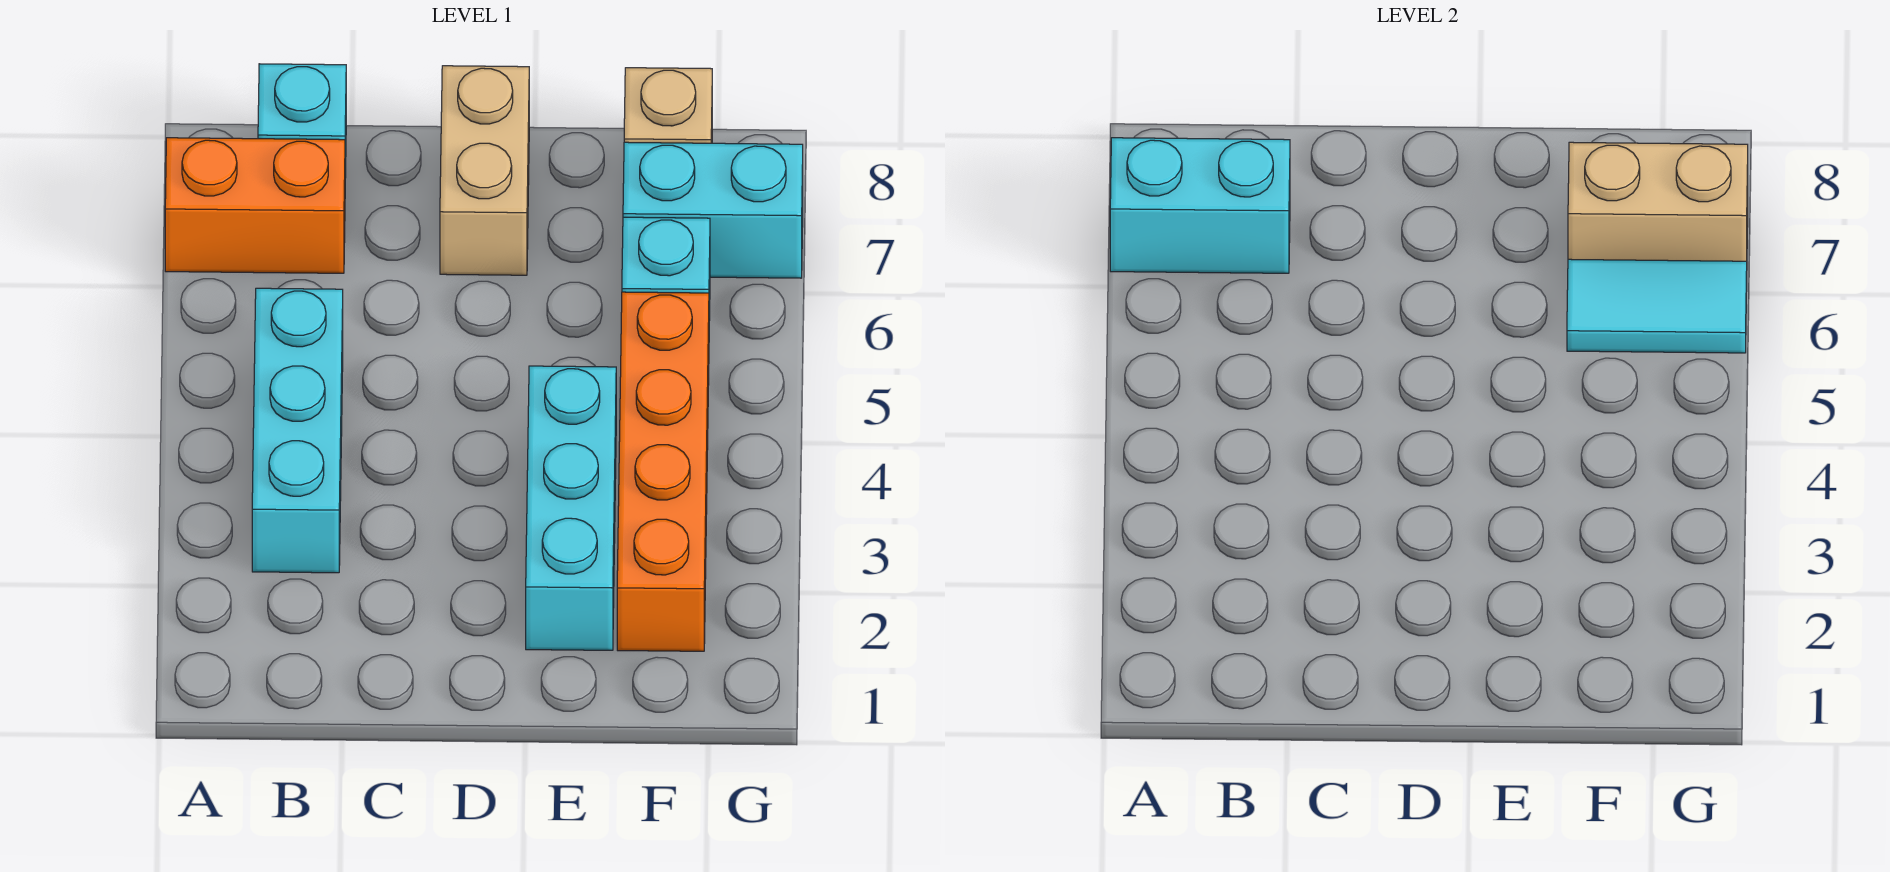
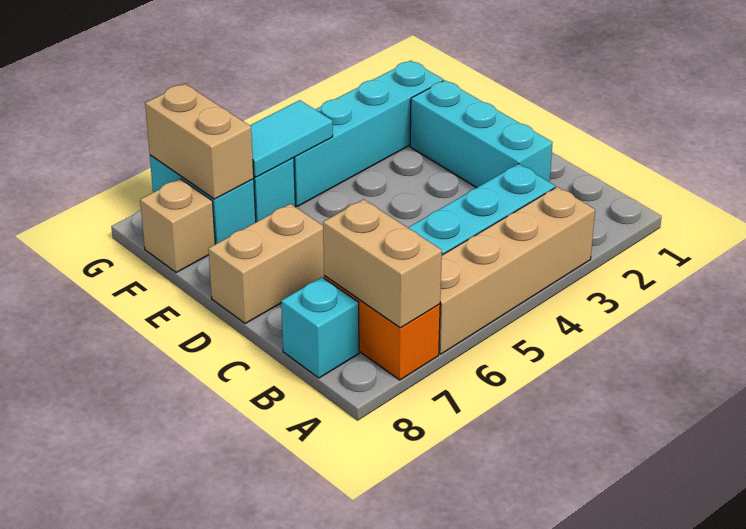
none -> tan brick A3:A6 level 1
cyan brick A7:B7 level 2 -> tan brick A7:B7 level 2
cyan brick E2:E4 level 1 -> cyan brick C2:E2 level 1
orange brick F2:F5 level 1 -> cyan brick F2:F5 level 1
cyan tile F6:G6 level 2 -> cyan tile F5:F6 level 2

